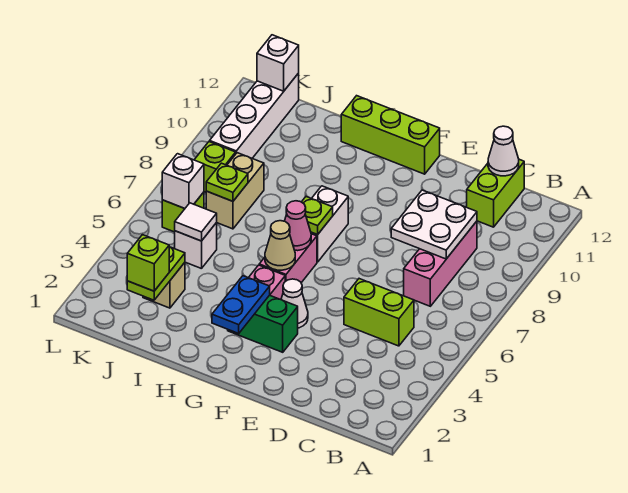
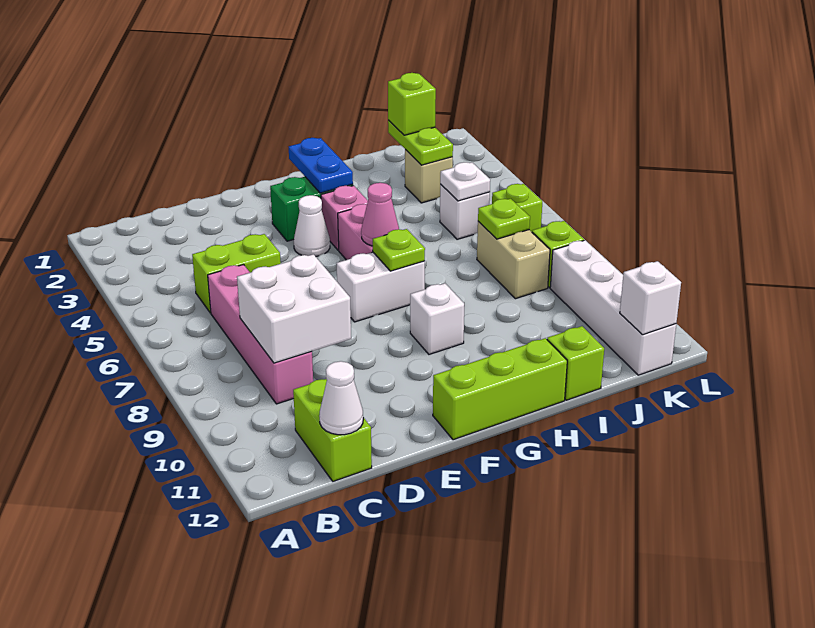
pink brick C7:C9 level 1 -> pink brick C6:C9 level 1
white plate C8:D9 level 2 -> white brick C8:D9 level 2
tan cone G5 level 2 -> none
white brick G7:G8 level 1 -> white brick F7:G7 level 1
none -> lime brick I12 level 1
white tile J5 level 2 -> white plate J5 level 2
white brick K6 level 2 -> white brick G9 level 1

